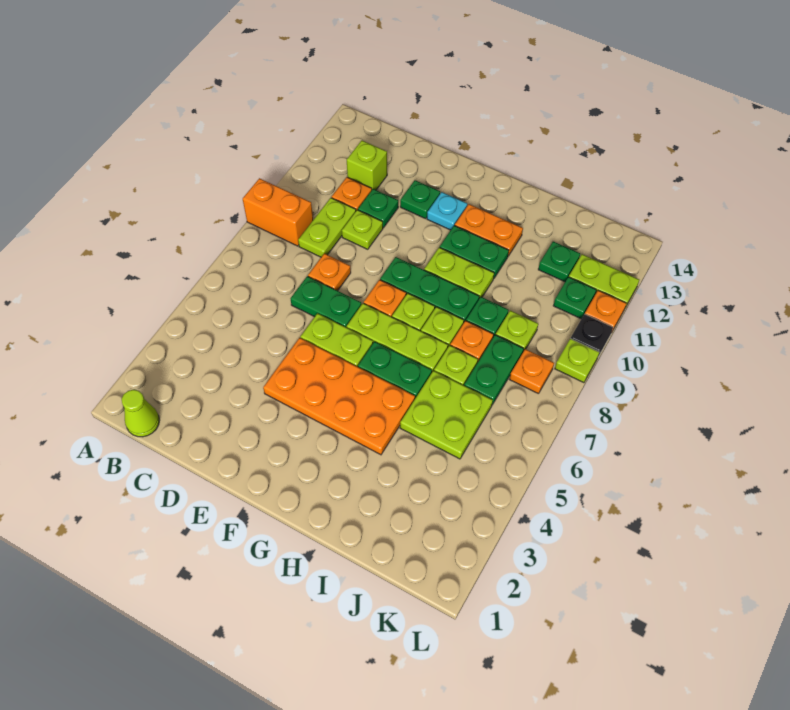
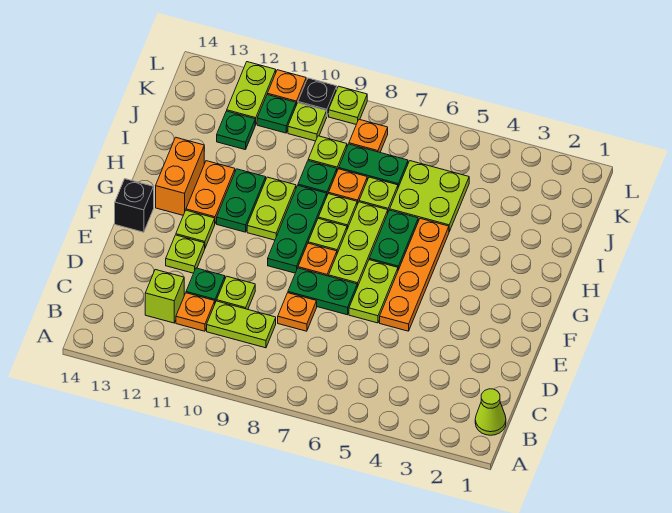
orange brick A9:B9 level 1 -> orange brick G13:H13 level 1
green plate D7:E7 level 1 -> green plate E7:E8 level 1
orange plate E4:H5 level 1 -> orange plate E5:H5 level 1
green plate E12 level 1 -> lime plate E12 level 1
cyan plate F12 level 1 -> lime plate F12 level 1
none -> black brick F14 level 1
none -> lime plate K10 level 1

